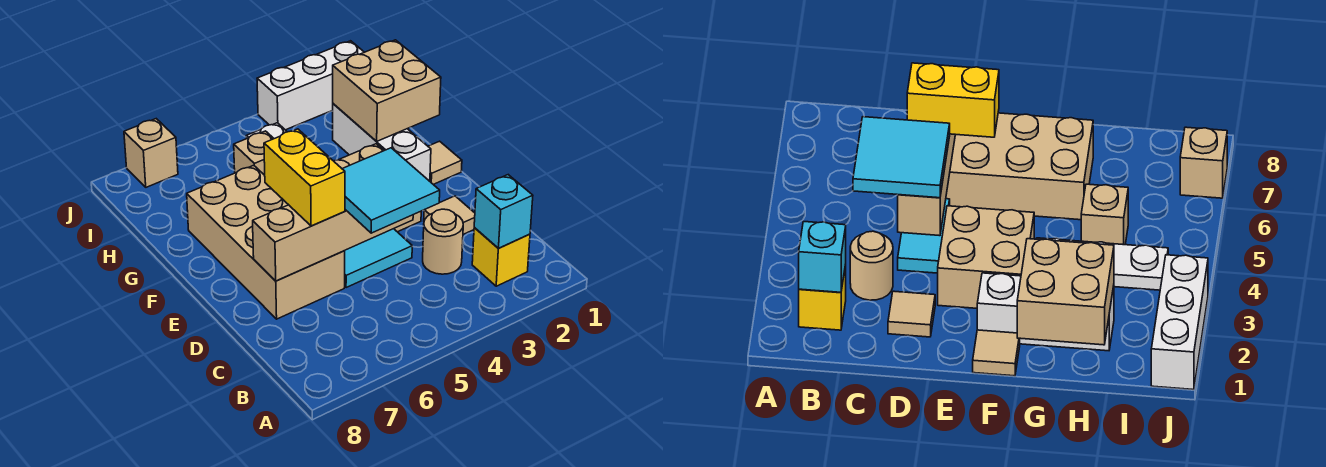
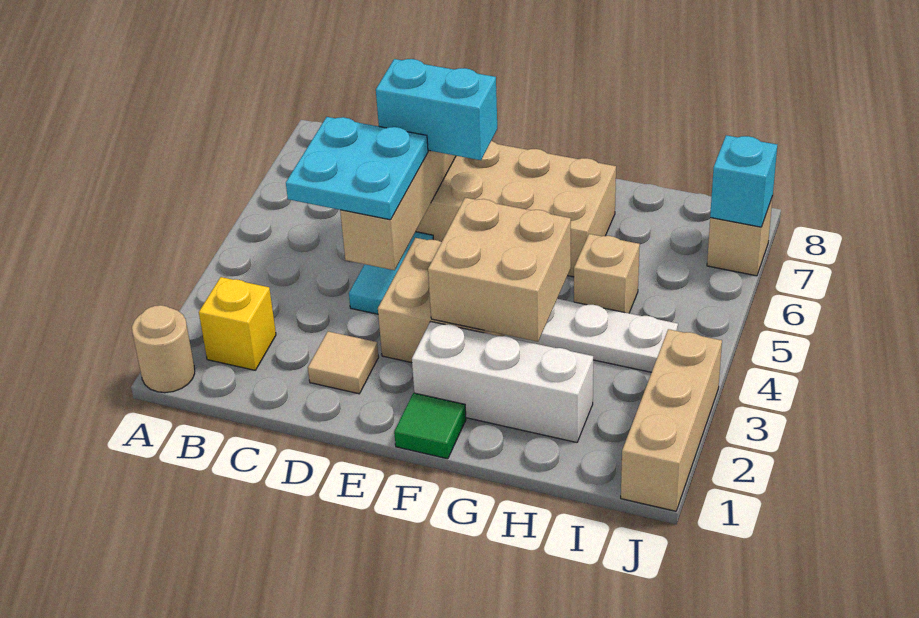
cyan brick B2 level 2 -> cyan brick J7 level 2
tan round brick C3 level 1 -> tan round brick A1 level 1
cyan tile C4:D5 level 3 -> cyan plate C4:D5 level 3
yellow brick D6:E6 level 3 -> cyan brick D6:E6 level 3
tan tile F1 level 1 -> green tile F1 level 1
tan brick G1:H2 level 2 -> tan brick F3:G4 level 2
white brick J1:J3 level 1 -> tan brick J1:J3 level 1

